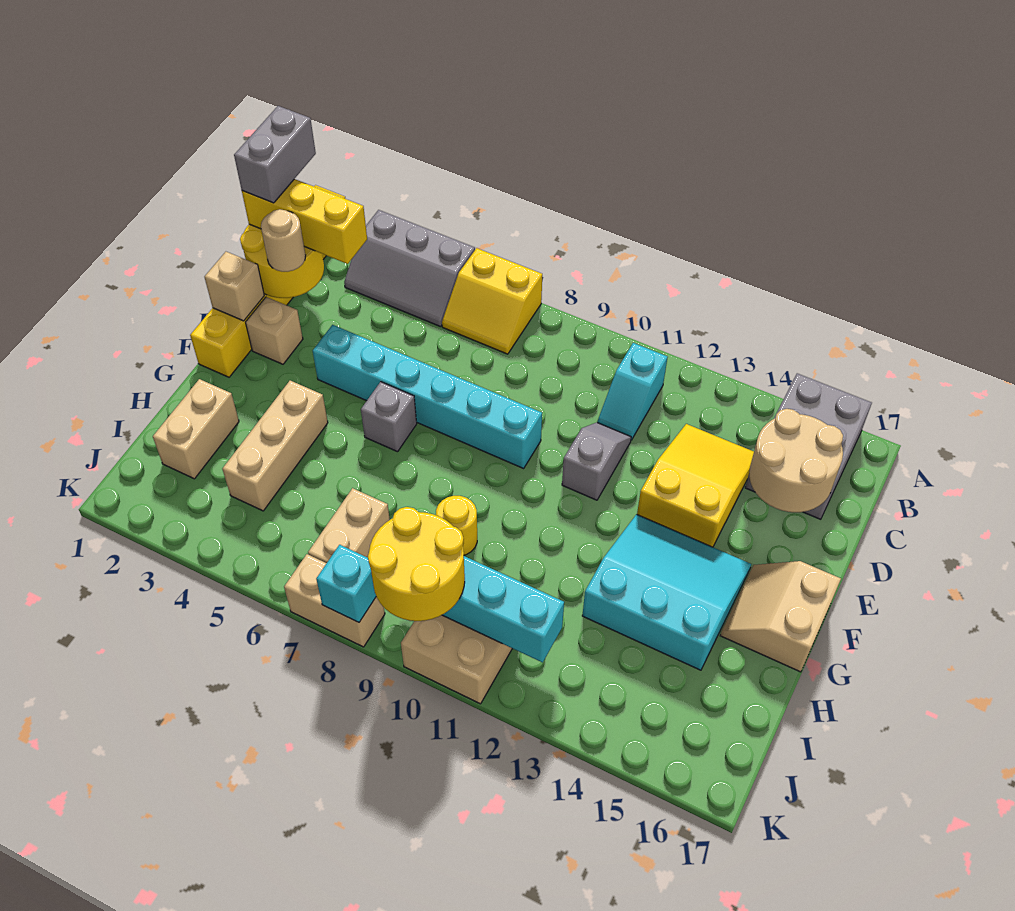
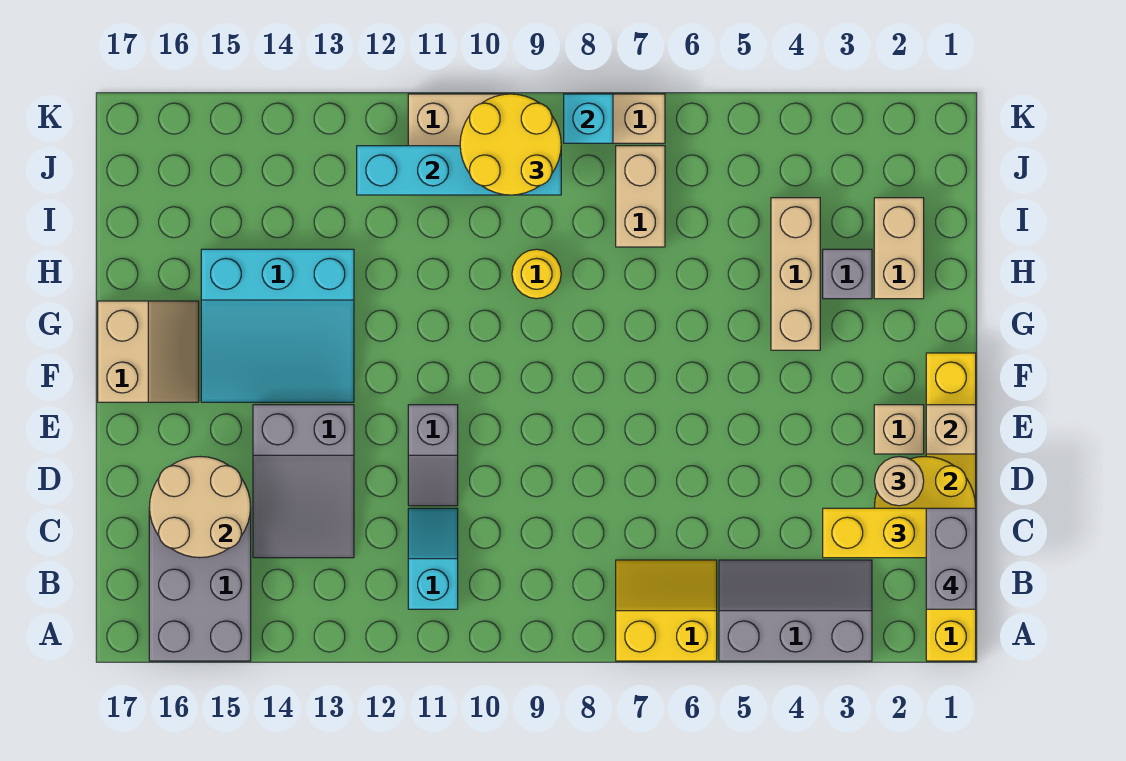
yellow slope C13:E14 level 1 top E -> grey slope C13:E14 level 1 top E
cyan brick E4:E9 level 1 -> none
grey brick F6 level 1 -> grey brick H3 level 1

